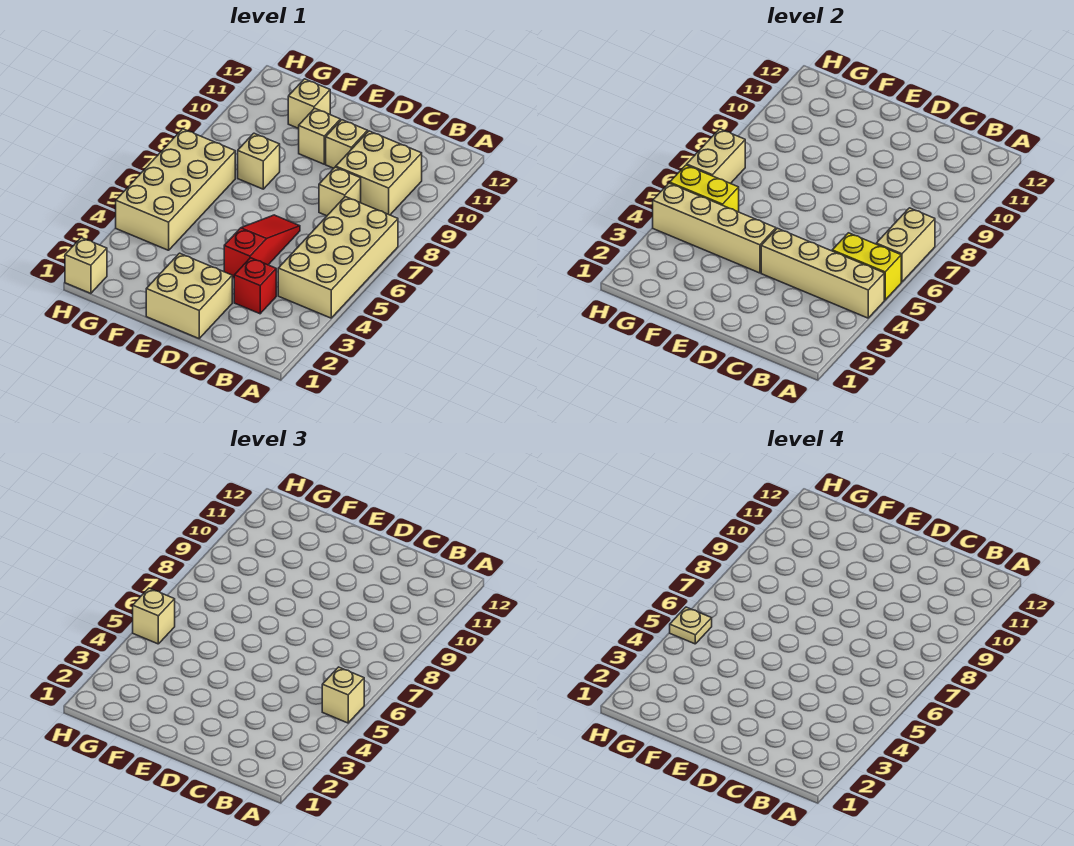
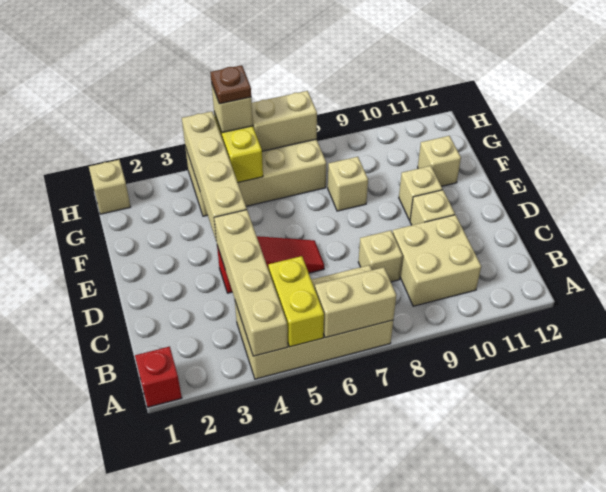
tan brick A5 level 3 -> none
red brick C3 level 1 -> red brick A1 level 1
tan brick D1:E2 level 1 -> none
tan plate H5 level 4 -> brown plate H5 level 4

